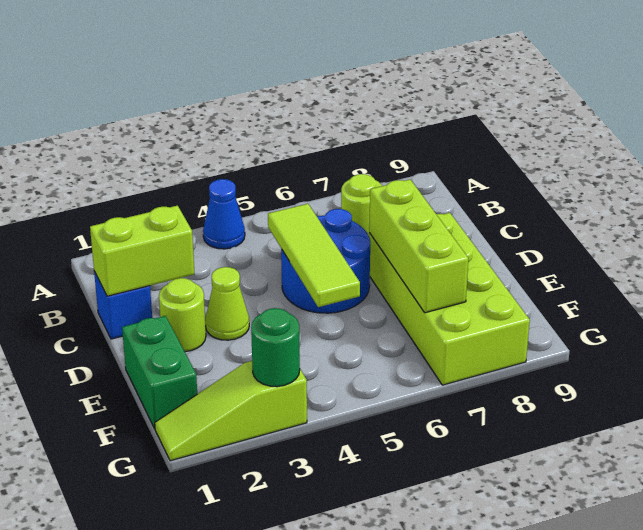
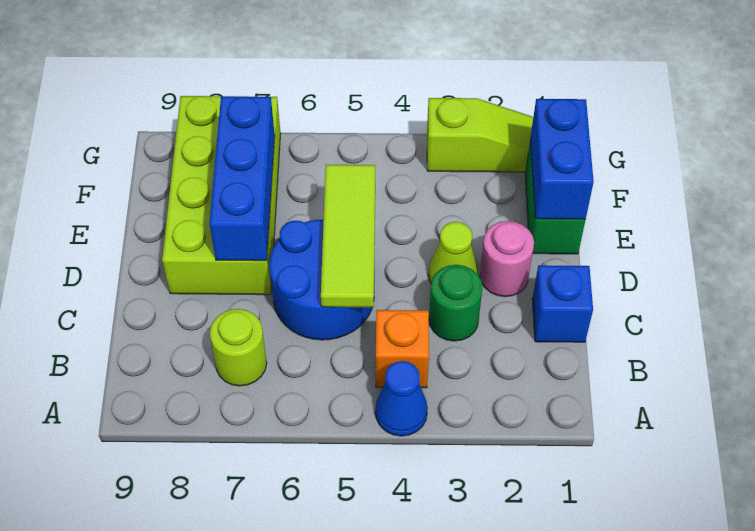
none -> orange brick B4 level 1
lime brick C1:C2 level 2 -> none
lime round brick D2 level 1 -> pink round brick D2 level 1
lime brick D7:F7 level 2 -> blue brick D7:F7 level 2
none -> blue brick E1:F1 level 2
green round brick G3 level 2 -> green round brick C3 level 1

